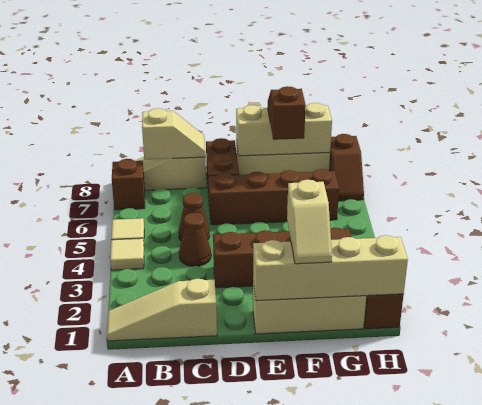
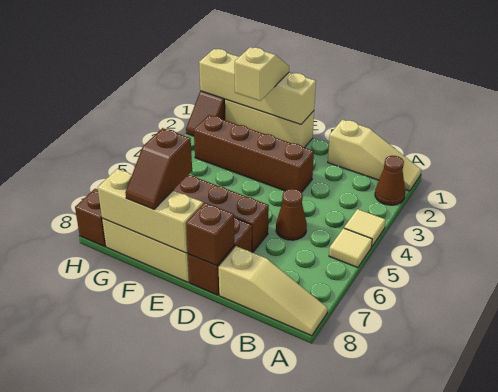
brown brick A7 level 1 -> brown brick D8 level 2
tan slope B8:C8 level 2 top B -> none
brown cone C4 level 1 -> brown cone A2 level 1

